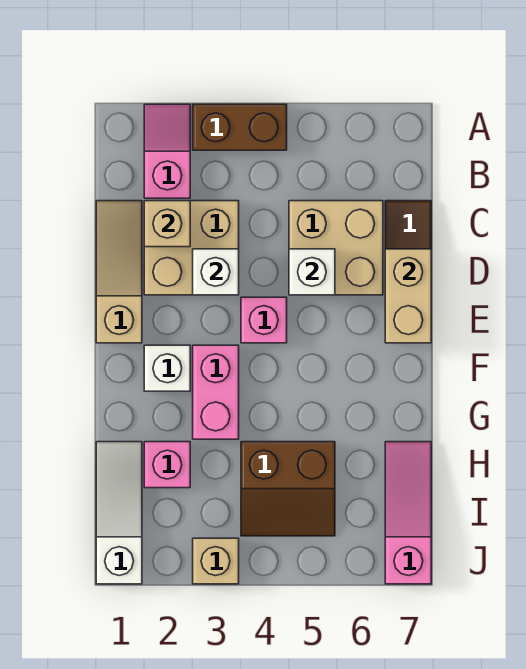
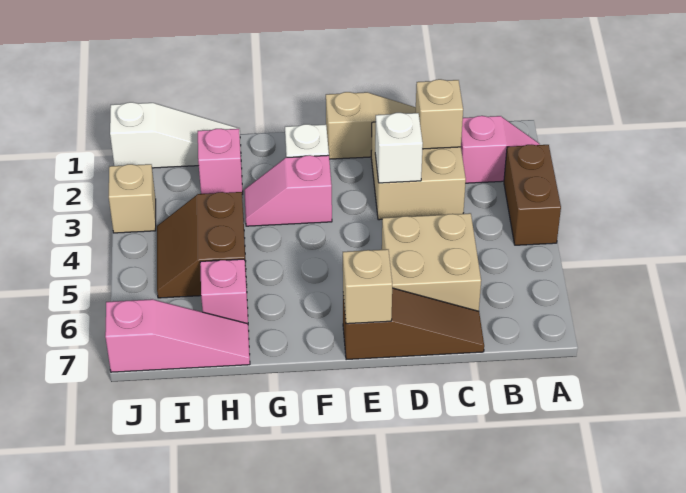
white brick D5 level 2 -> none
tan brick D7:E7 level 2 -> tan brick E7 level 2
pink brick E4 level 1 -> pink brick H6 level 1
pink brick F3:G3 level 1 -> pink slope F3:G3 level 1 top F

